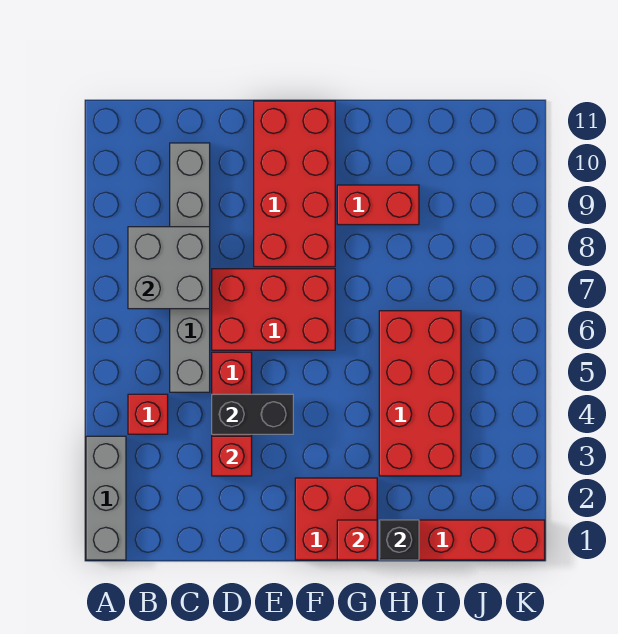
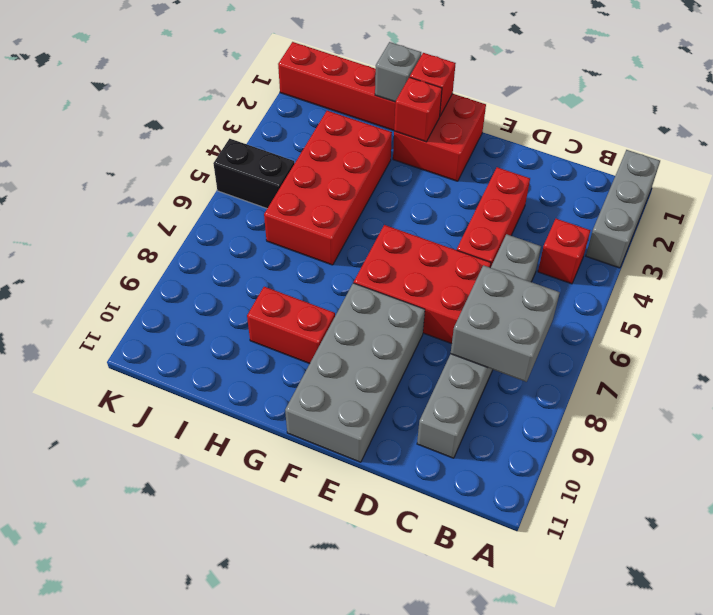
red brick D3 level 2 -> red brick G2 level 2
black brick D4:E4 level 2 -> black brick J5:K5 level 1
red brick E8:F11 level 1 -> grey brick E8:F11 level 1
black brick H1 level 2 -> grey brick H1 level 2

